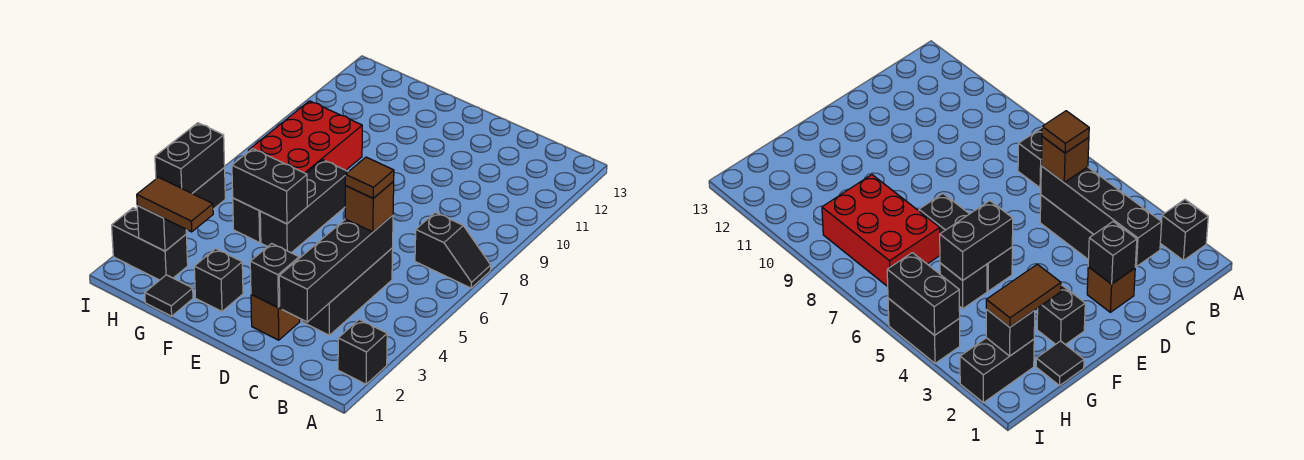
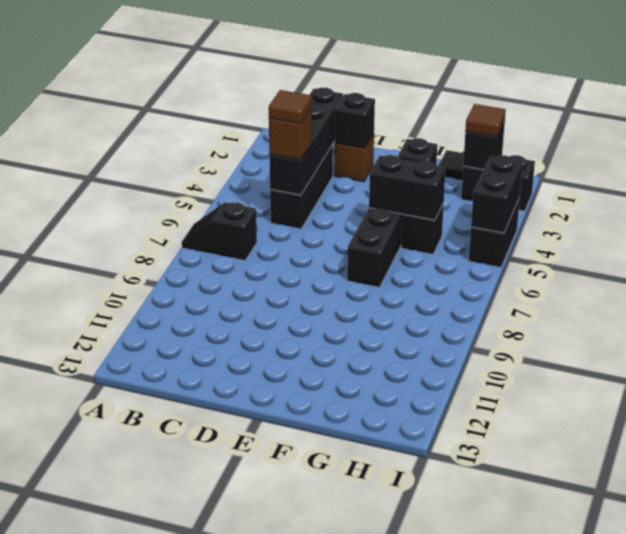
black brick A2 level 1 -> none
brown tile G2:H2 level 3 -> brown tile H2 level 3
red brick G7:H9 level 1 -> none

